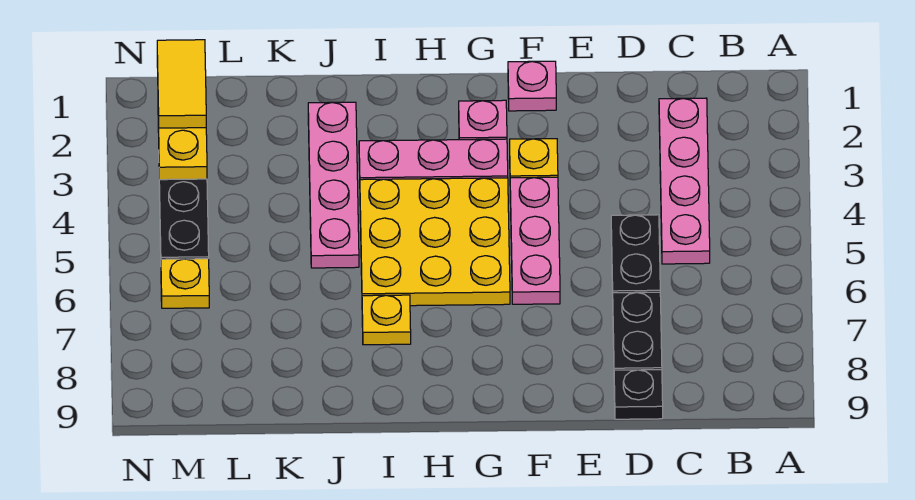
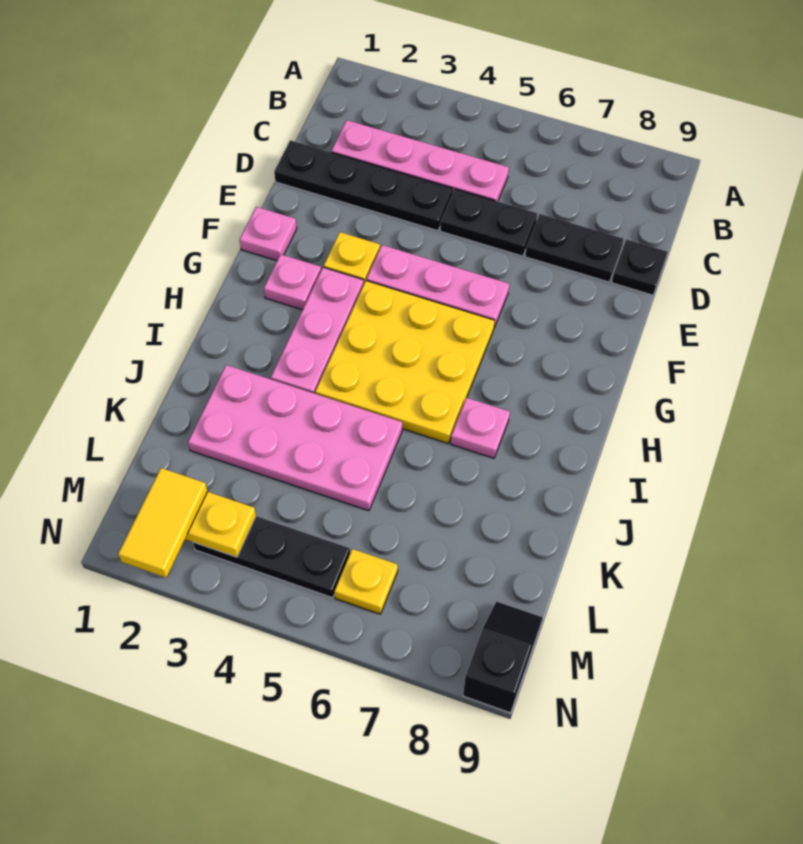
none -> black plate D1:D4 level 1
yellow plate I7 level 1 -> pink plate I7 level 1
pink plate J2:J5 level 1 -> pink plate J2:K5 level 1
yellow tile M1:M2 level 3 -> yellow tile M2:N2 level 3
none -> black slope M9:N9 level 1 top N

